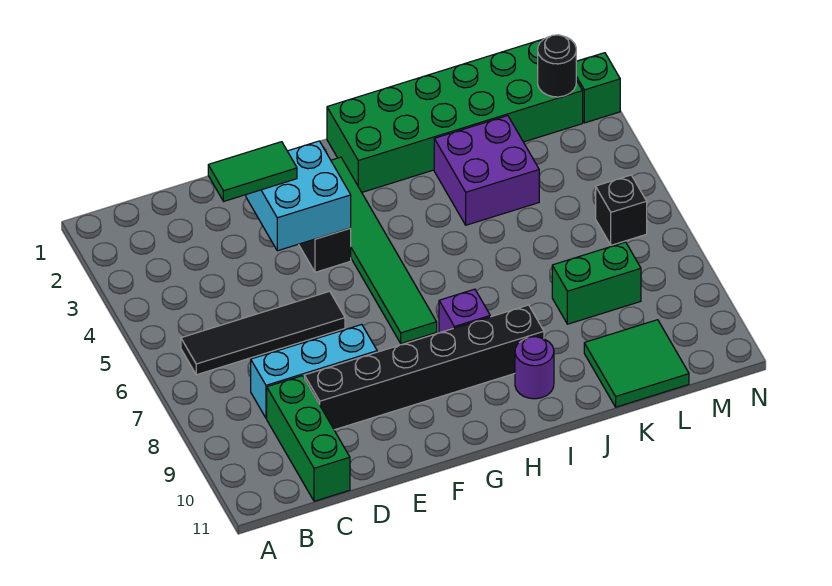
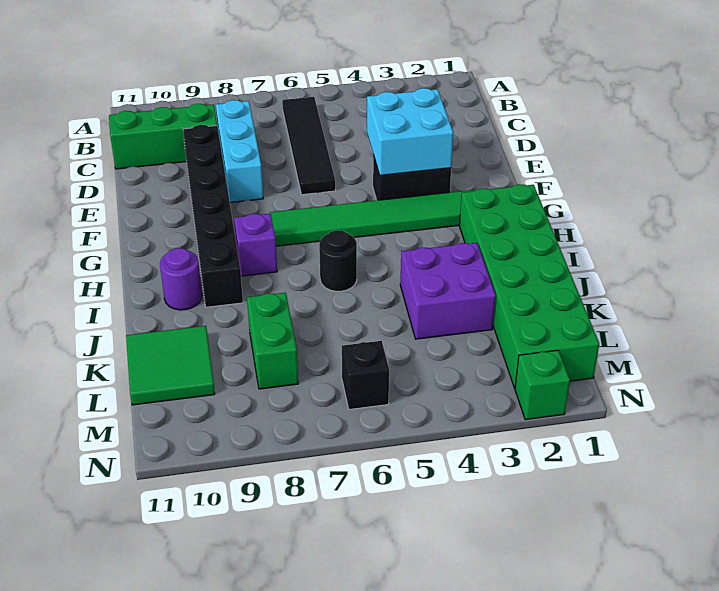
green tile D3:E3 level 3 -> none
black round brick M2 level 2 -> black round brick I6 level 1

